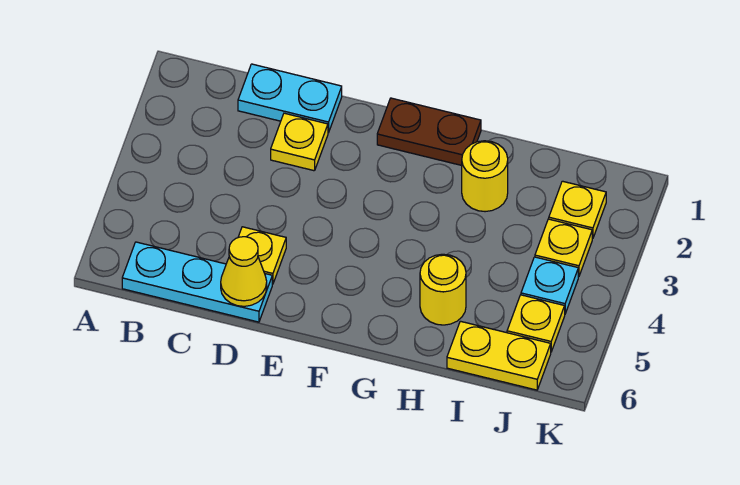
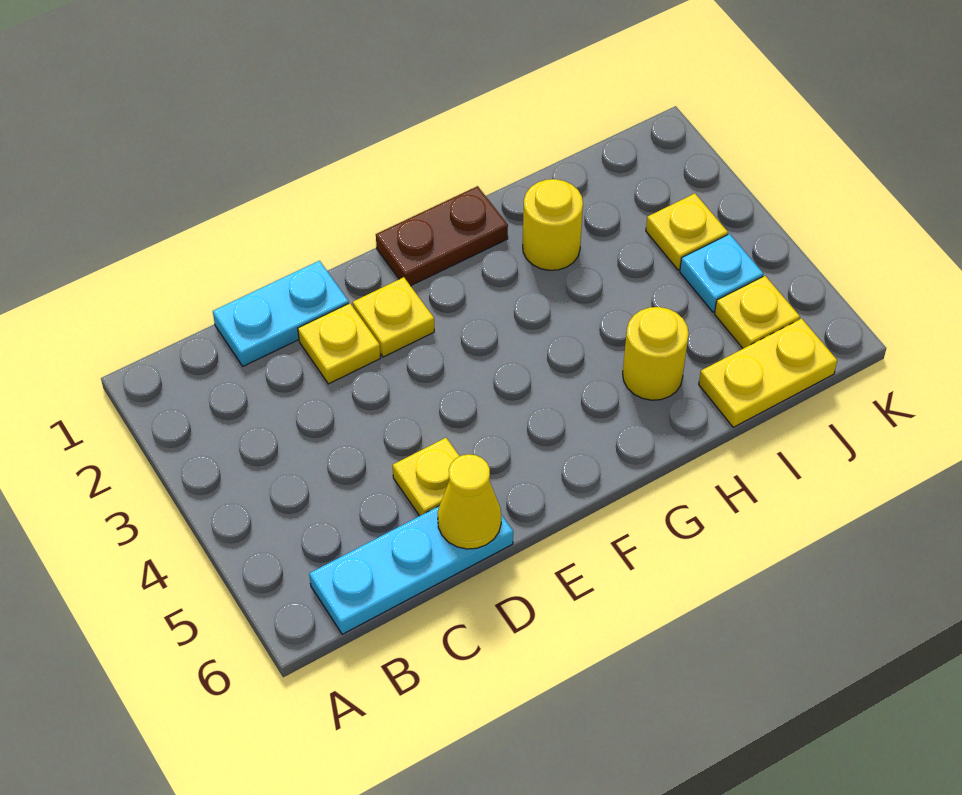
yellow plate J2 level 1 -> yellow plate E2 level 1

